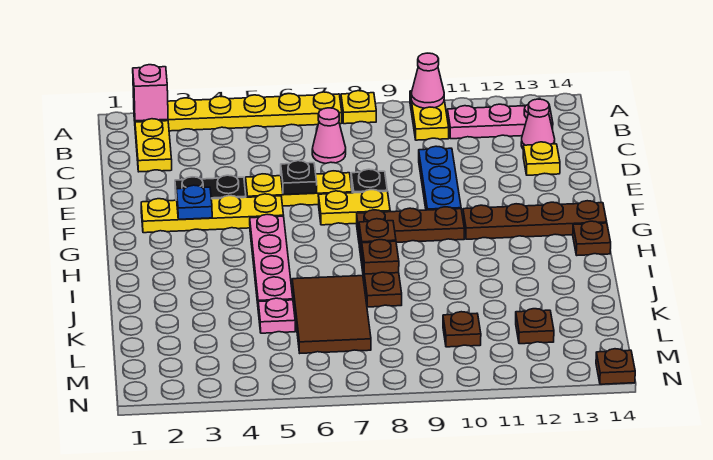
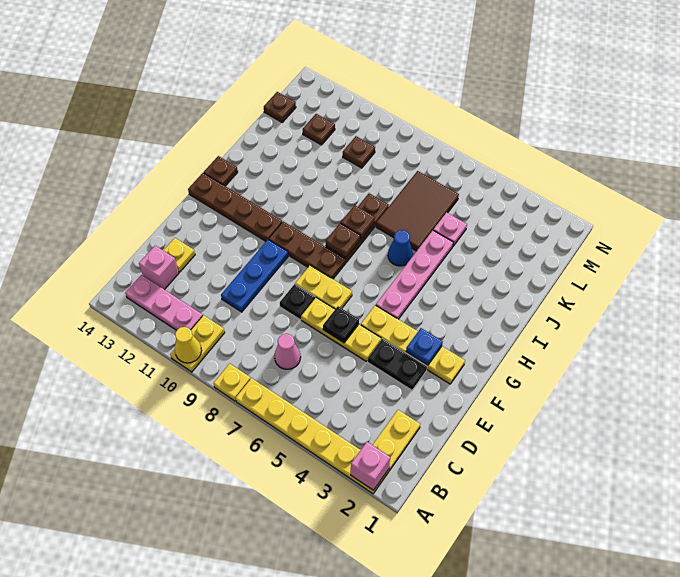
pink cone A10 level 2 -> yellow cone A10 level 2
pink cone C13 level 1 -> pink brick C13 level 1
none -> blue cone I6 level 1
brown plate N14 level 1 -> brown plate L14 level 1

